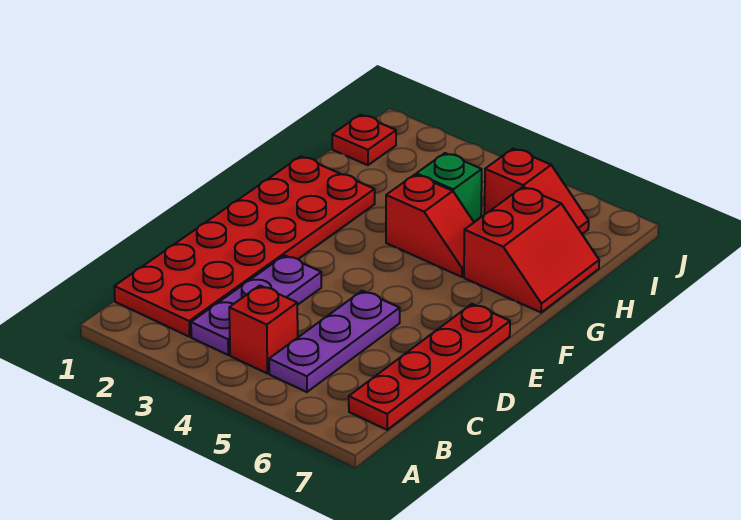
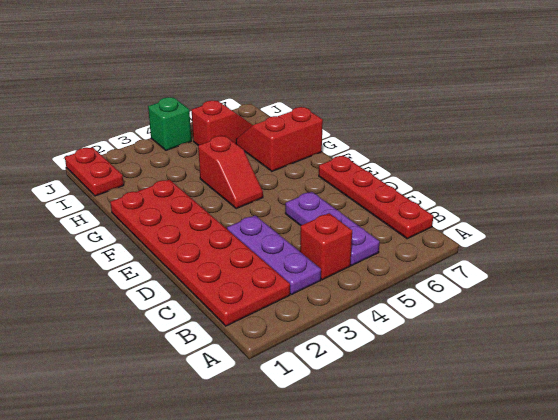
red slope G4:G5 level 1 top 4 -> red slope F4:G4 level 1 top G
red slope G6:H7 level 1 top 6 -> red slope G6:H7 level 1 top G
green brick H4 level 1 -> green brick J4 level 1
red plate I1 level 1 -> red plate I1:J1 level 1

